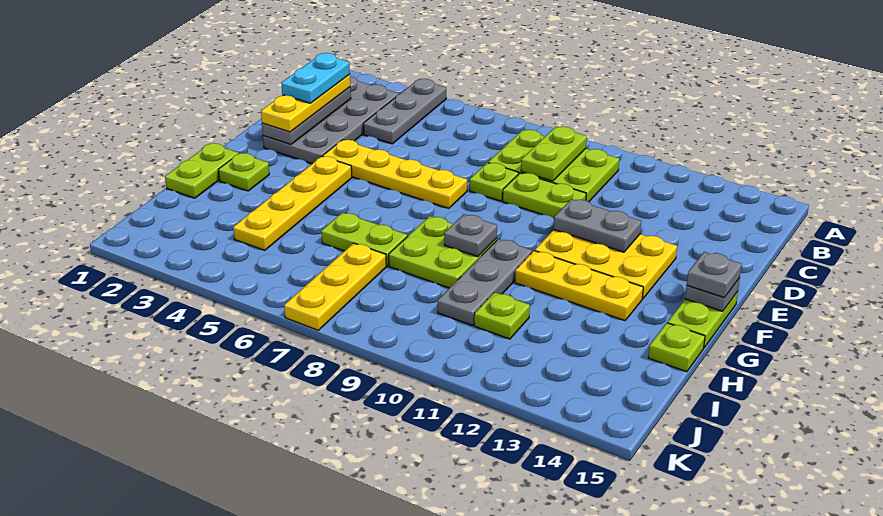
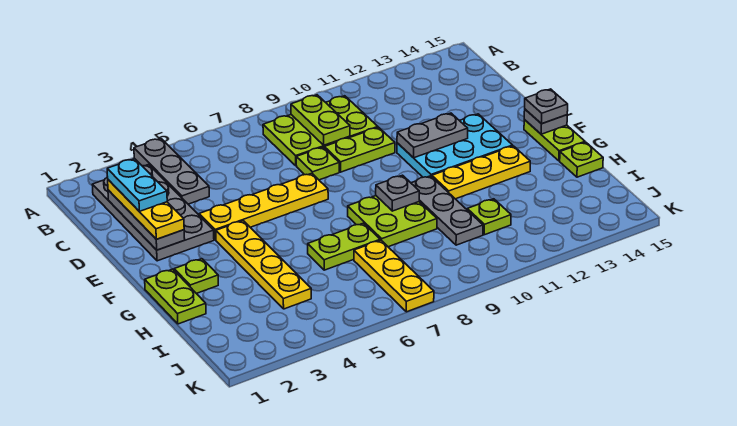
yellow plate E11:F13 level 1 -> cyan plate E11:F13 level 1

